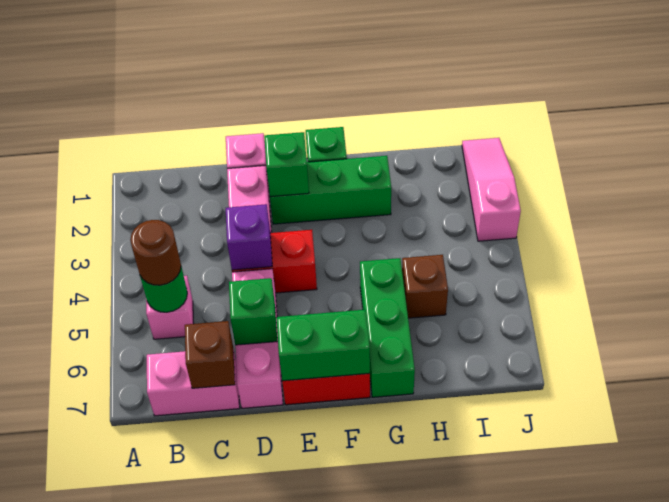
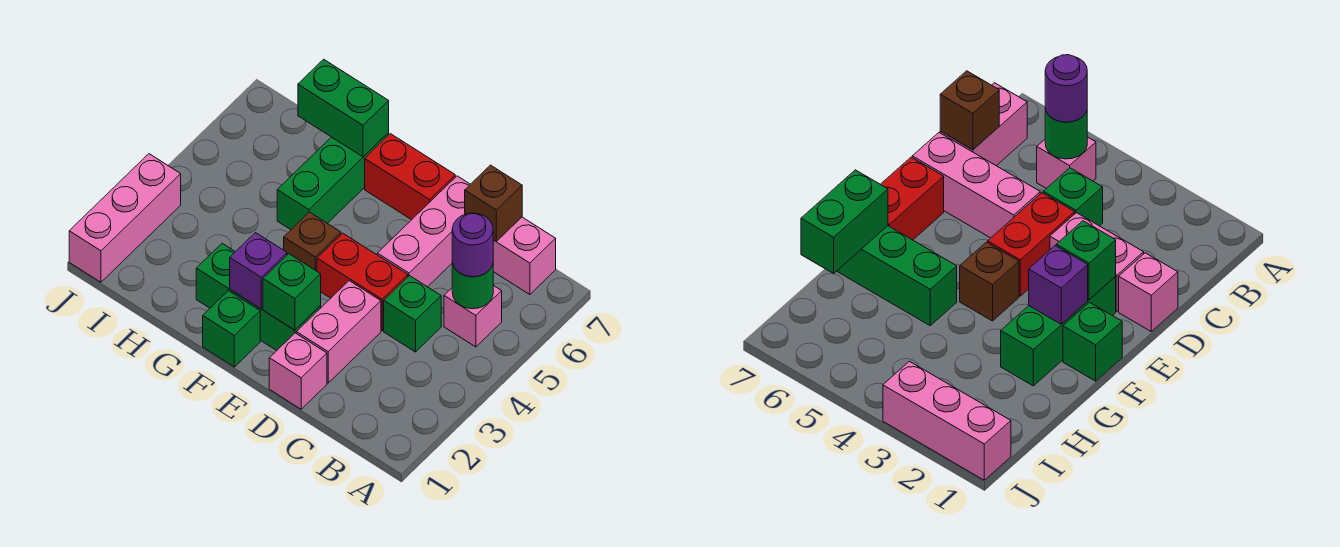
brown round brick B5 level 3 -> purple round brick B5 level 3
purple brick D4 level 2 -> purple brick F2 level 2
green brick D6 level 2 -> green brick C4 level 1
green brick E7:F7 level 2 -> green brick G7:H7 level 2
brown brick H5 level 1 -> brown brick F4 level 1
pink slope J1:J3 level 1 top 3 -> pink brick J1:J3 level 1

